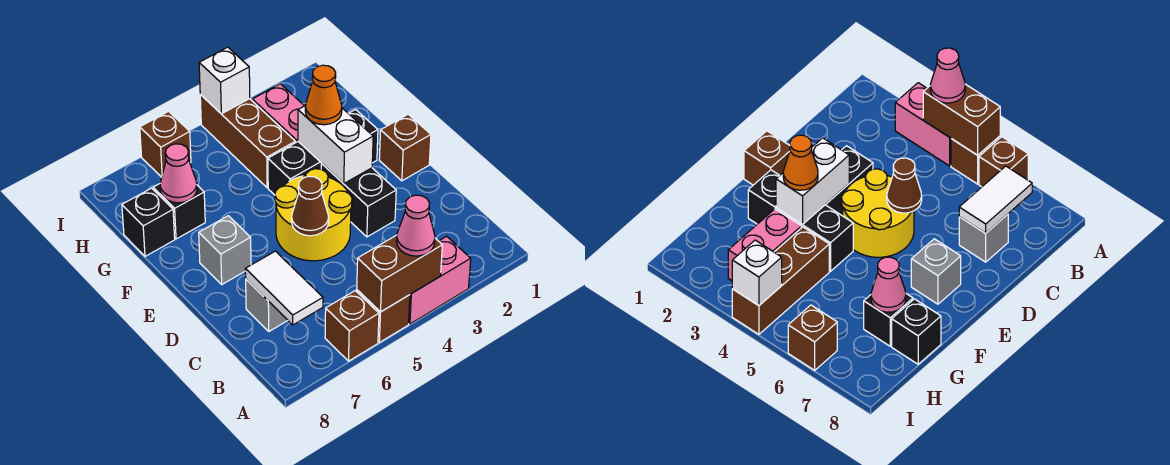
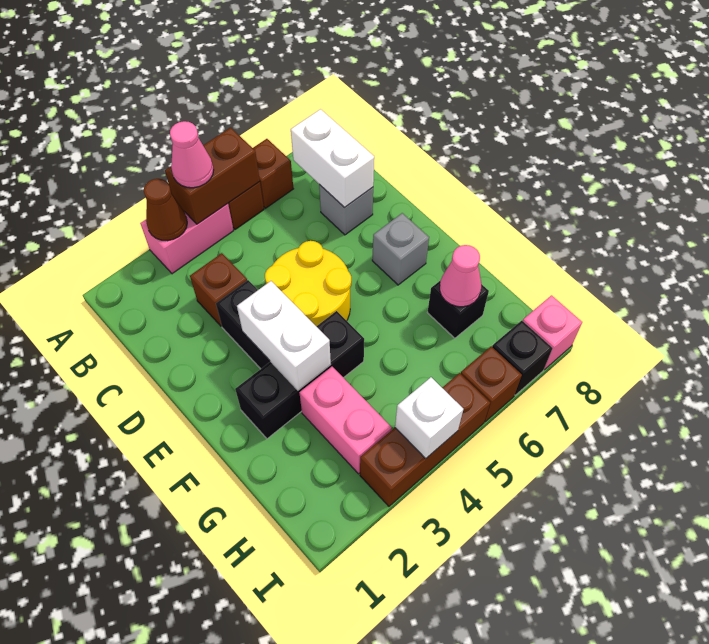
white tile B7:C7 level 2 -> white brick B7:C7 level 2
brown cone D5 level 2 -> brown cone A3 level 2
brown brick E1 level 1 -> brown brick C3 level 1
orange cone F3 level 3 -> none
brown brick G4:I4 level 1 -> brown brick I3:I5 level 1
black brick G8 level 1 -> black brick I7 level 1
none -> pink brick I8 level 1

